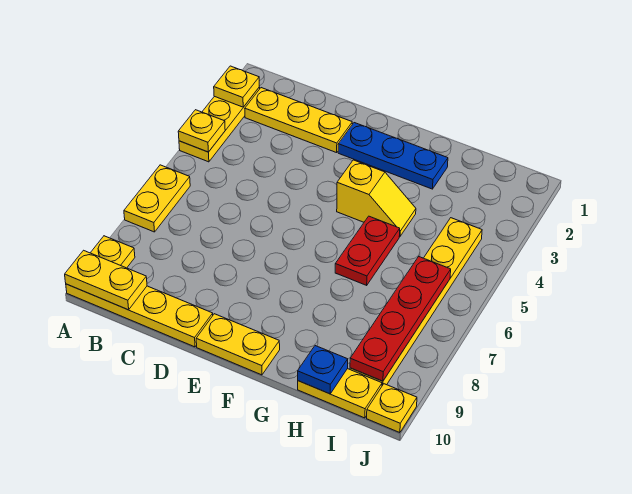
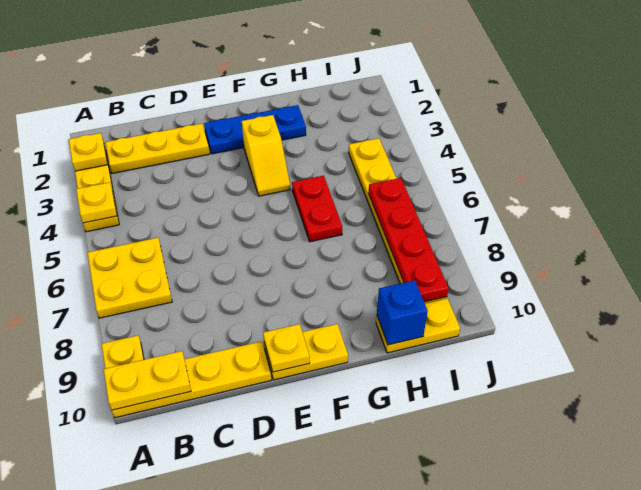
yellow plate A6:A7 level 1 -> yellow plate A6:B7 level 1
yellow slope F4:G4 level 1 top F -> yellow slope F3:F4 level 1 top 3
blue plate H10 level 2 -> blue brick H10 level 2
yellow plate J10 level 1 -> yellow plate E10 level 2

